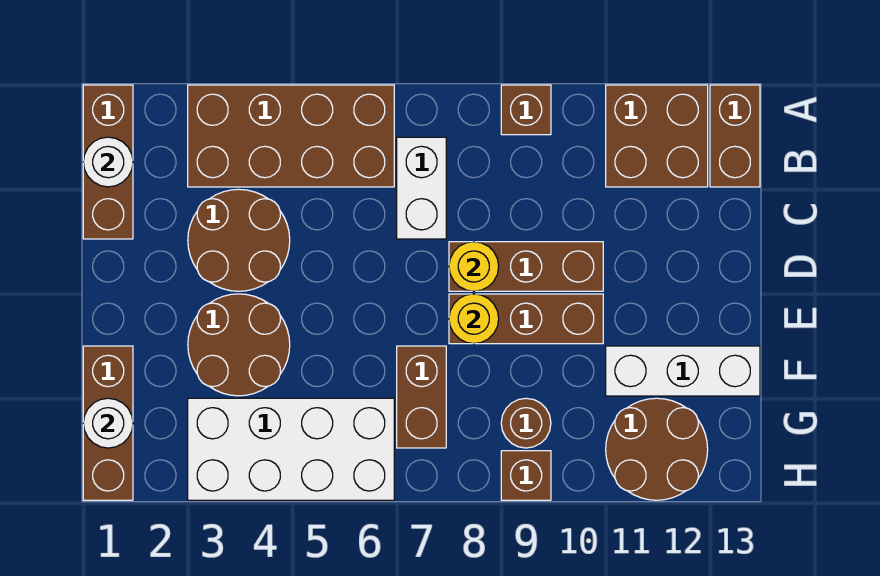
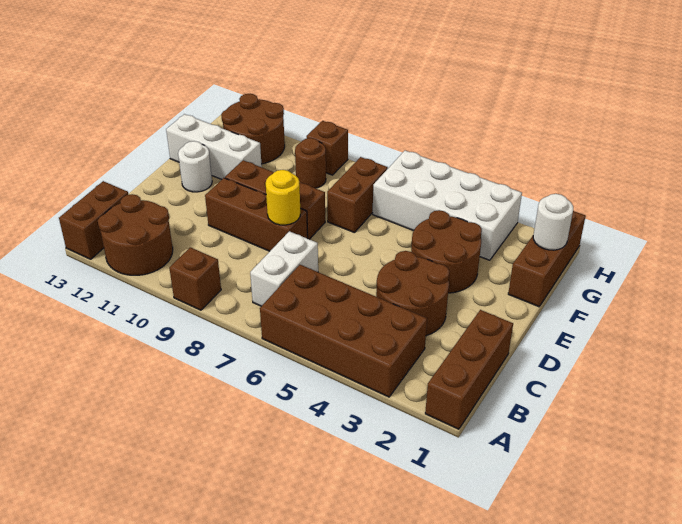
brown brick A11:B12 level 1 -> brown round brick A11:B12 level 1
white round brick B1 level 2 -> white round brick E12 level 1
yellow round brick E8 level 2 -> none

